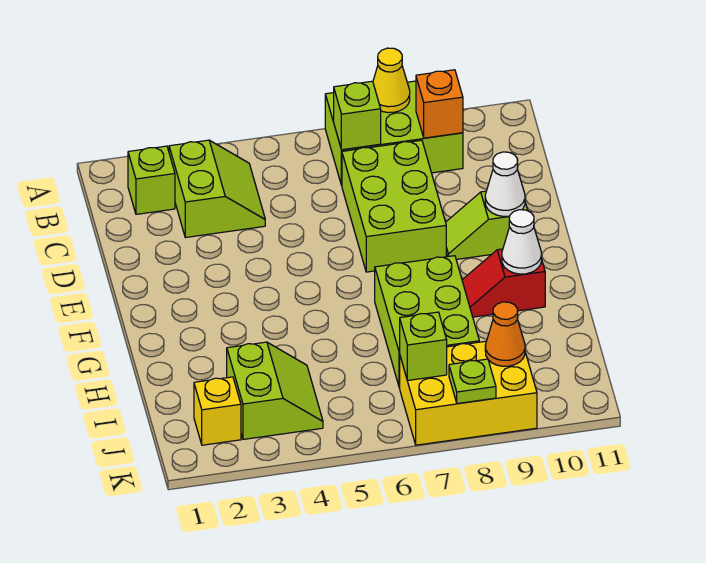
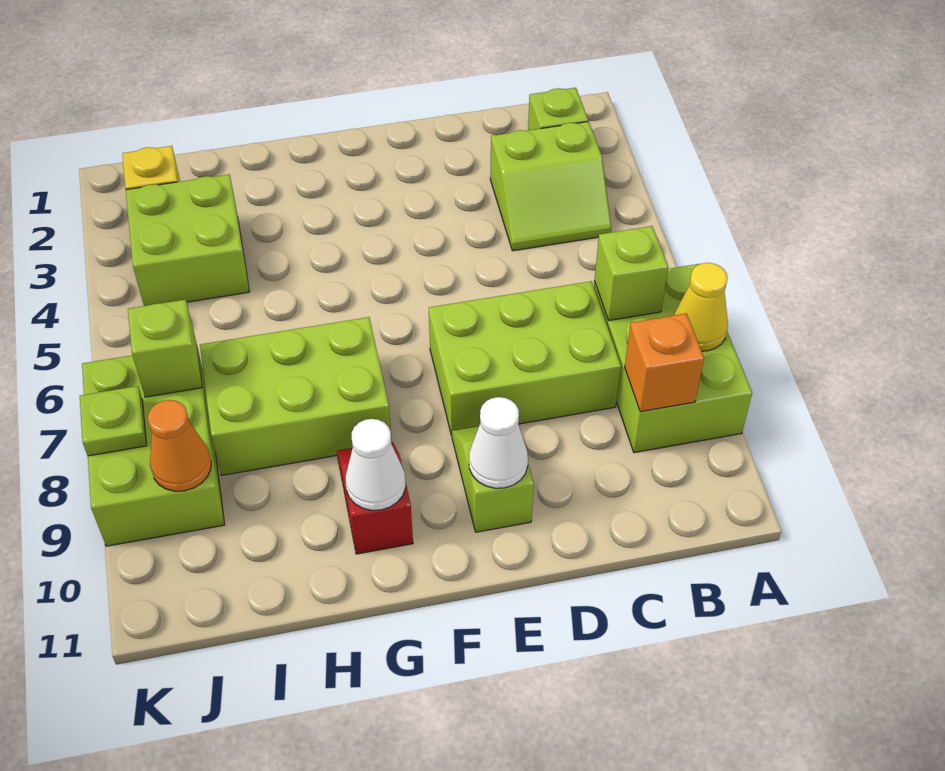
lime slope I3:J4 level 1 top 3 -> lime brick I3:J4 level 1
yellow brick J7:K9 level 1 -> lime brick J7:K9 level 1

